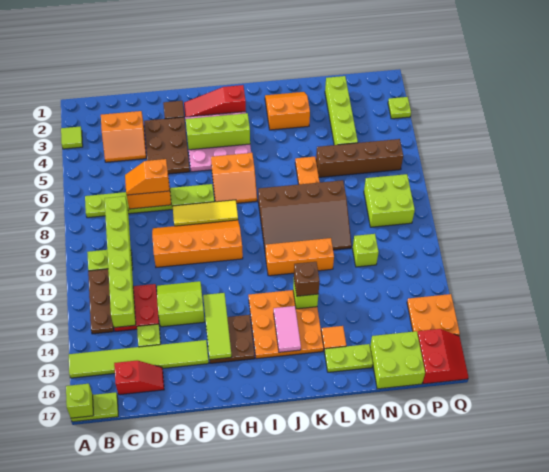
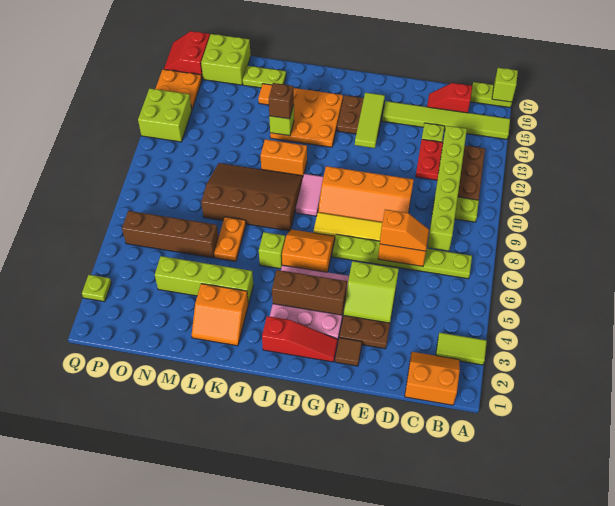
lime tile A3 level 1 -> lime tile A3:B3 level 1
orange slope C3:D4 level 1 top 3 -> orange slope B1:C2 level 1 top 1
lime slope E12:F13 level 1 top 13 -> lime slope E4:F5 level 2 top 5
lime brick G4:I4 level 2 -> brown brick G4:I4 level 2
orange brick J11:L11 level 1 -> orange brick J11:K11 level 1
pink tile J14:J15 level 2 -> pink tile I9:I10 level 1
lime brick N2:N5 level 1 -> lime brick K4:N4 level 1
lime brick N11 level 1 -> lime brick J6 level 1
lime brick O8:P9 level 1 -> lime brick P12:Q13 level 1

